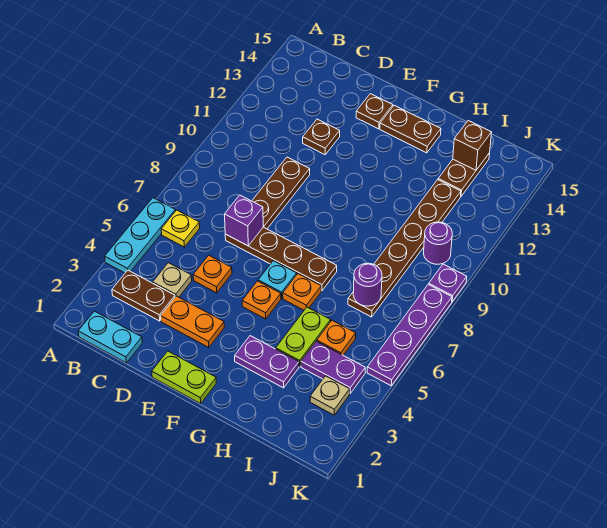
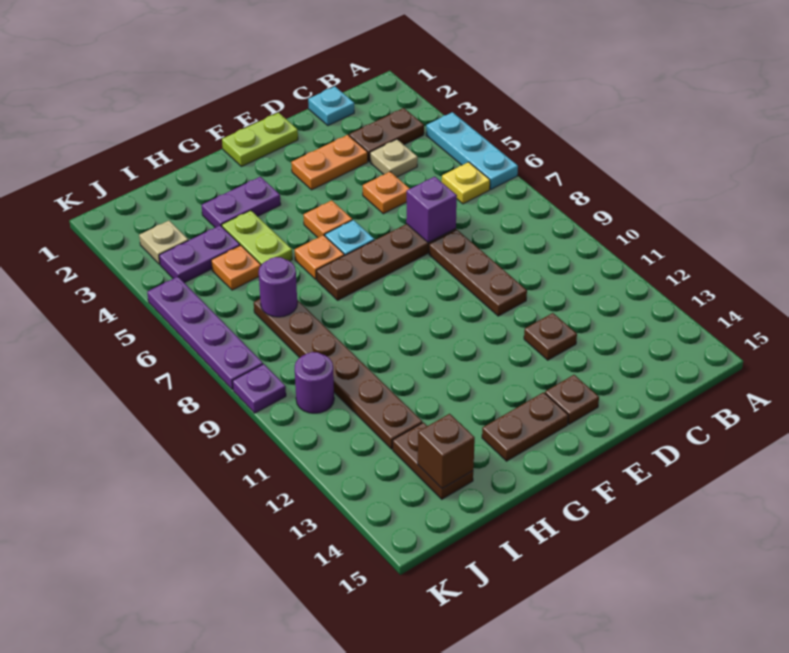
cyan plate B1:C1 level 1 -> cyan plate C1 level 1

